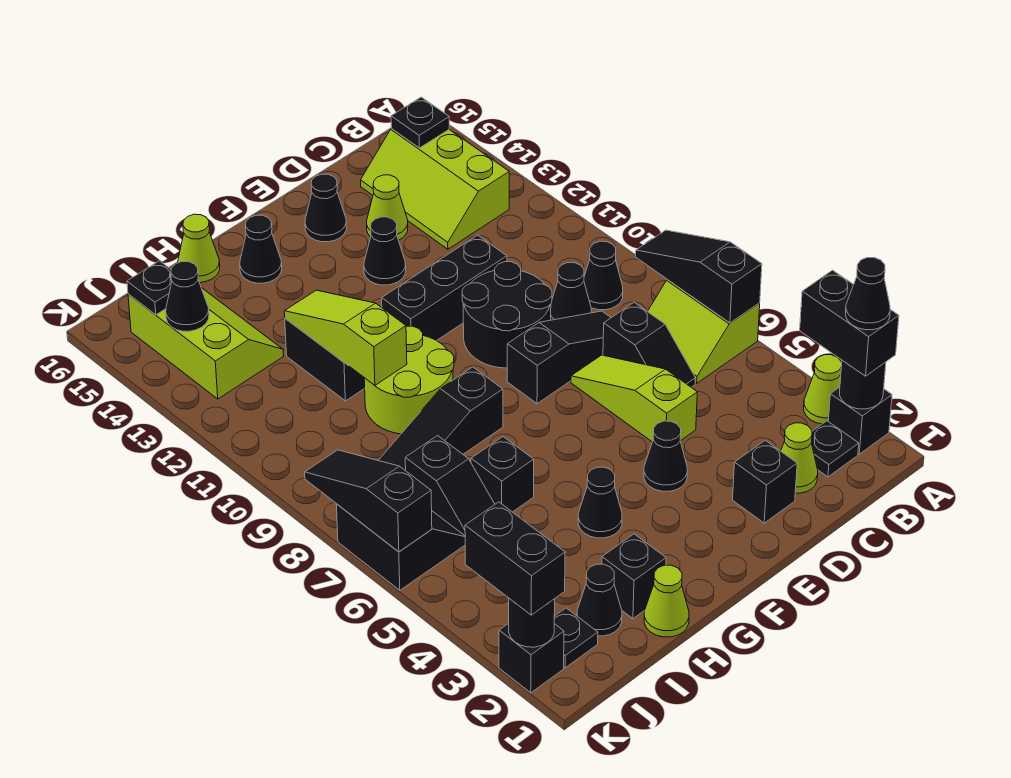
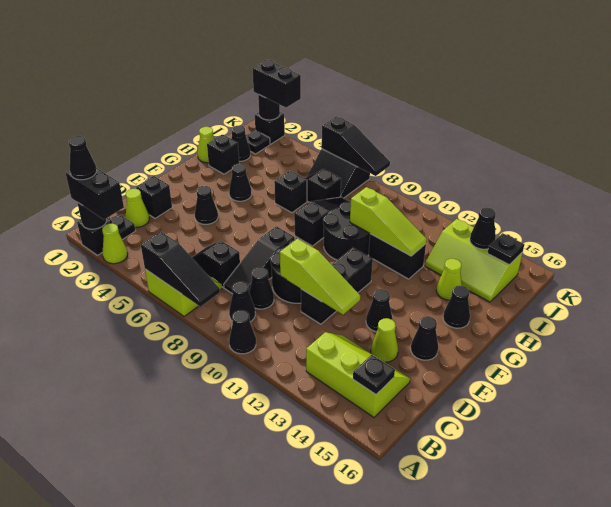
none -> black cone A10 level 1
lime slope D5:D7 level 1 top 5 -> lime slope D10:D12 level 2 top 10
lime round brick G9:H10 level 1 -> black round brick G9:H10 level 1
lime cone H16 level 1 -> lime cone H14 level 1

